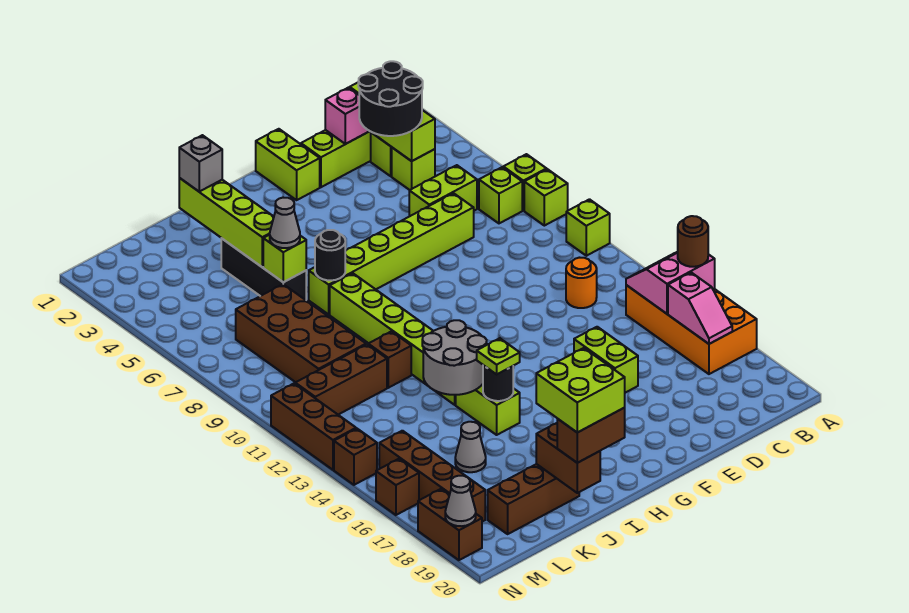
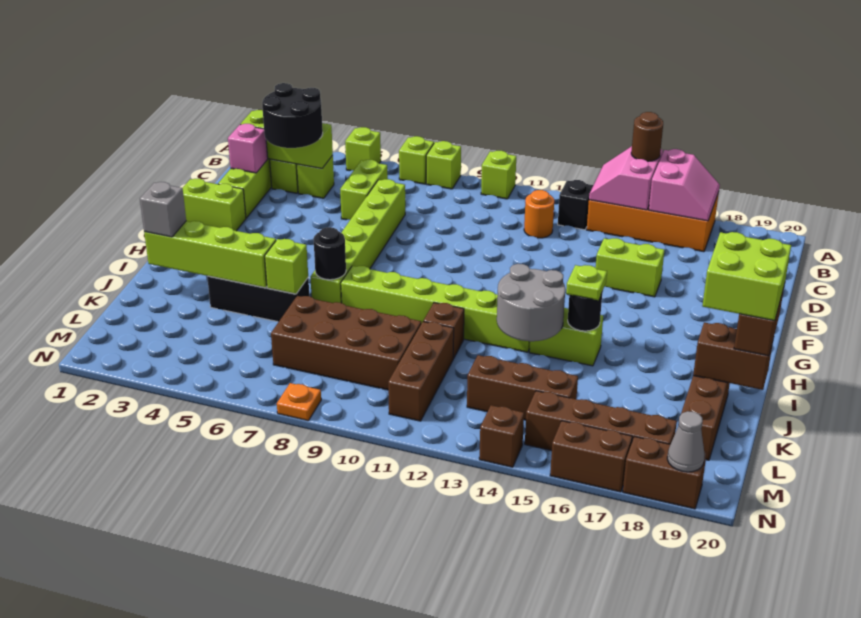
lime brick B7 level 1 -> lime brick A5 level 1
none -> black brick B13 level 1
pink slope B16:B17 level 2 top 16 -> pink slope A16:B17 level 2 top 16
grey cone J6 level 3 -> none
grey cone K16 level 1 -> none
none -> orange plate N8 level 1
brown brick N11:N13 level 1 -> brown brick L13:L15 level 1
brown brick N16 level 1 -> brown brick N16:N17 level 1

